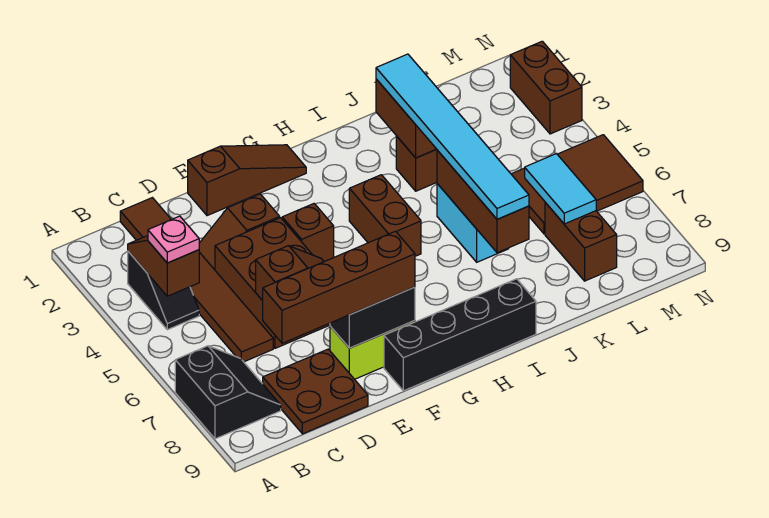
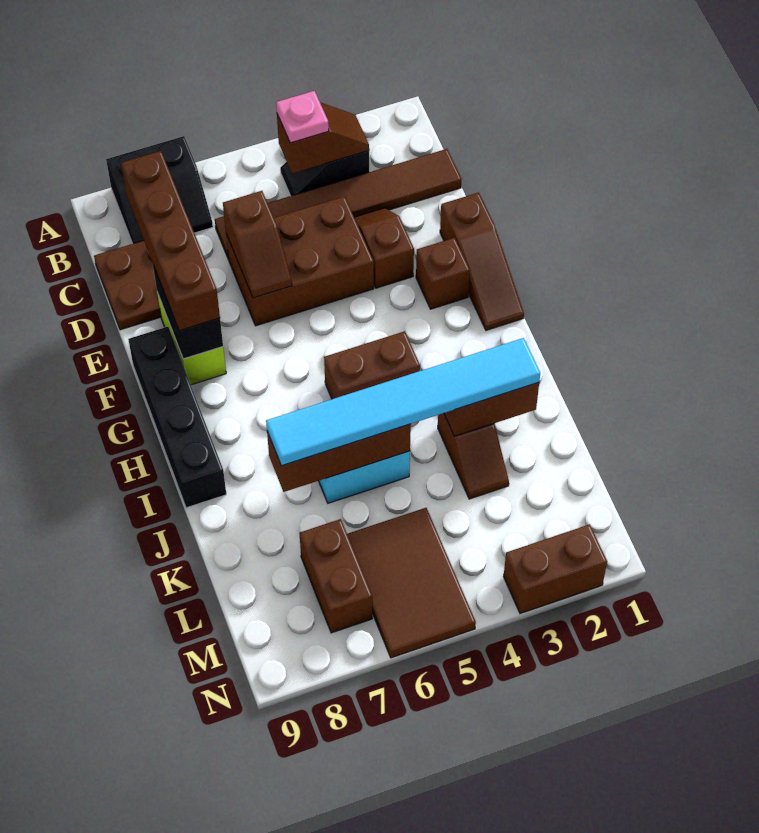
brown brick F4 level 1 -> brown brick F2 level 1
cyan tile L6:L7 level 2 -> none
brown brick L7:L8 level 1 -> brown brick L7:M7 level 1

